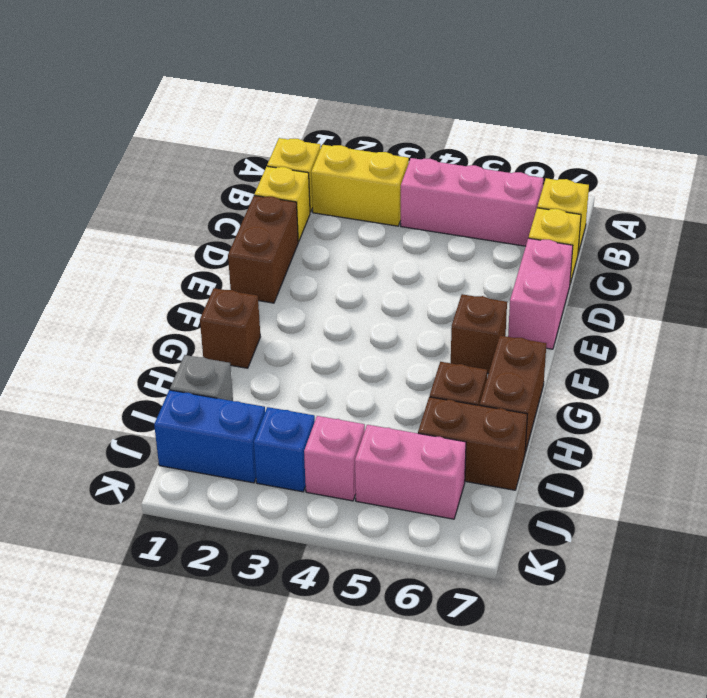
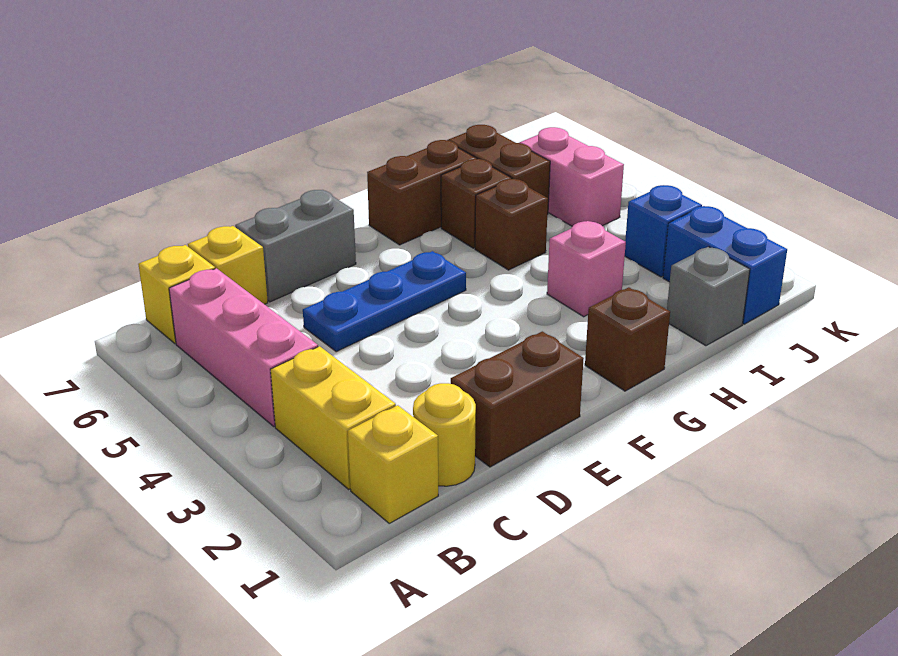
yellow brick C1 level 1 -> yellow round brick C1 level 1
none -> blue plate D5:F5 level 1
pink brick D7:E7 level 1 -> grey brick D7:E7 level 1
brown brick F6 level 1 -> brown brick H5 level 1
pink brick J4 level 1 -> pink brick H3 level 1

